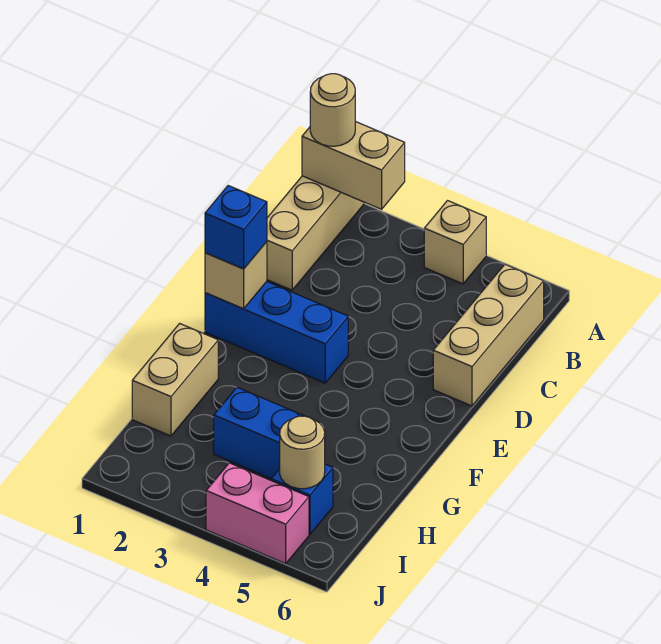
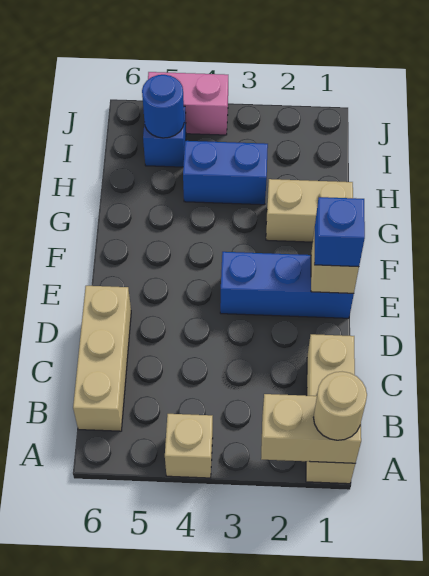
tan brick G1:H1 level 1 -> tan brick G1:G2 level 1
tan round brick I5 level 2 -> blue round brick I5 level 2

